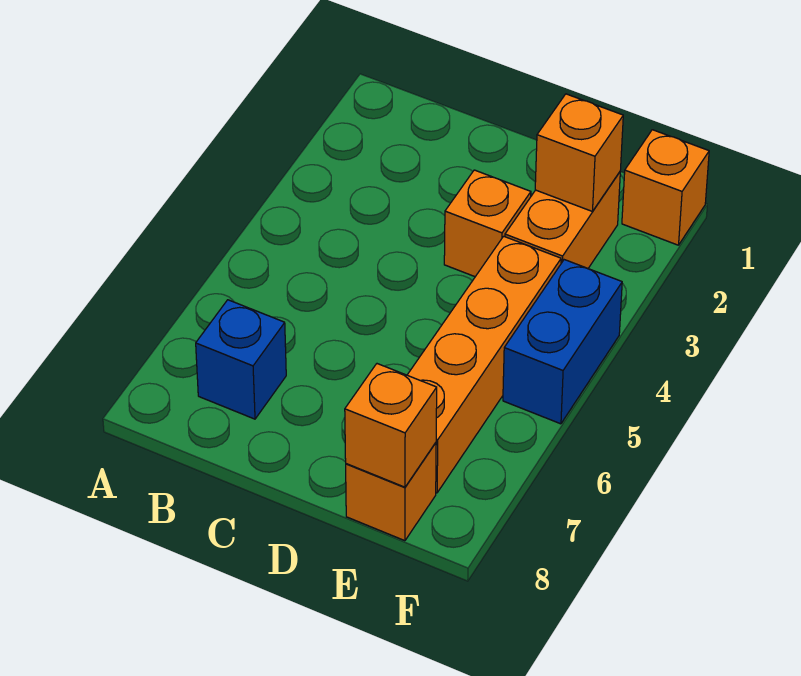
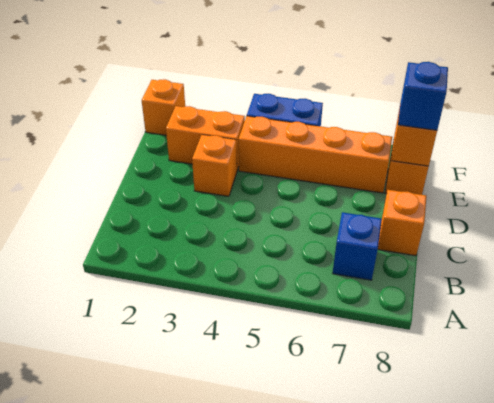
orange brick E2 level 2 -> orange brick C8 level 1
none -> blue brick E8 level 3

